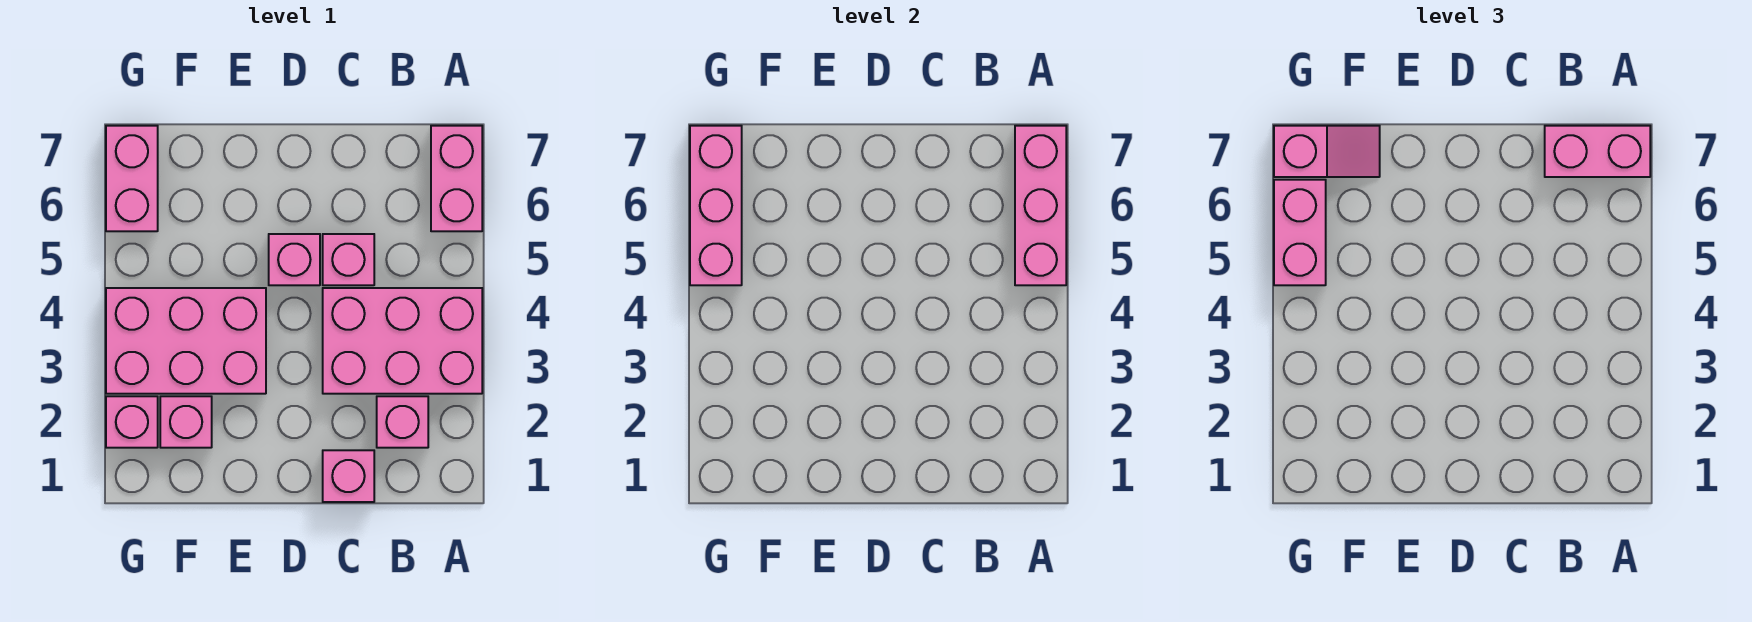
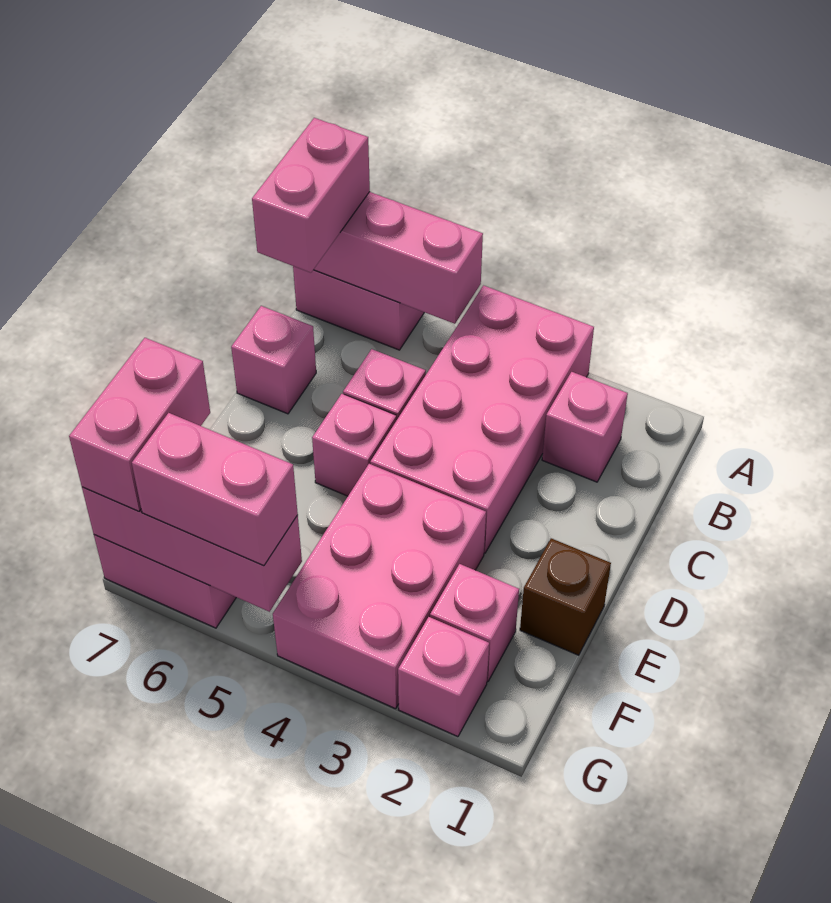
pink brick A3:C4 level 1 -> pink brick A3:D4 level 1
pink brick C1 level 1 -> pink brick C7 level 1
none -> brown brick E1 level 1
pink slope F7:G7 level 3 top G -> pink brick F7:G7 level 3

